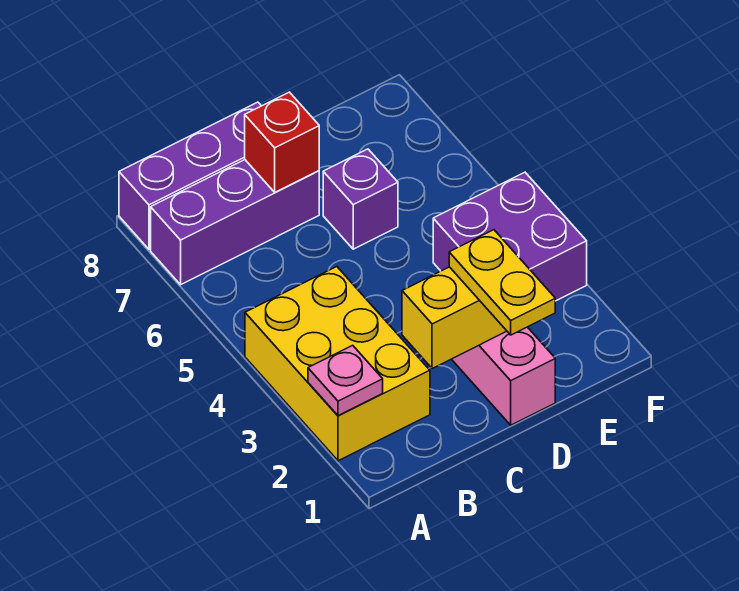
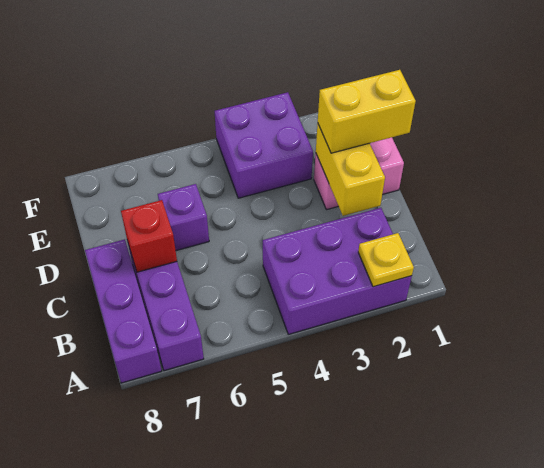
yellow brick A2:B4 level 1 -> purple brick A2:B4 level 1
pink plate A2 level 2 -> yellow plate A2 level 2
yellow plate D1:D2 level 3 -> yellow brick D1:D2 level 3

